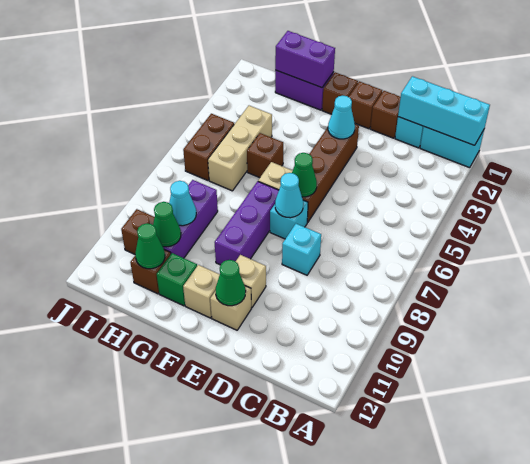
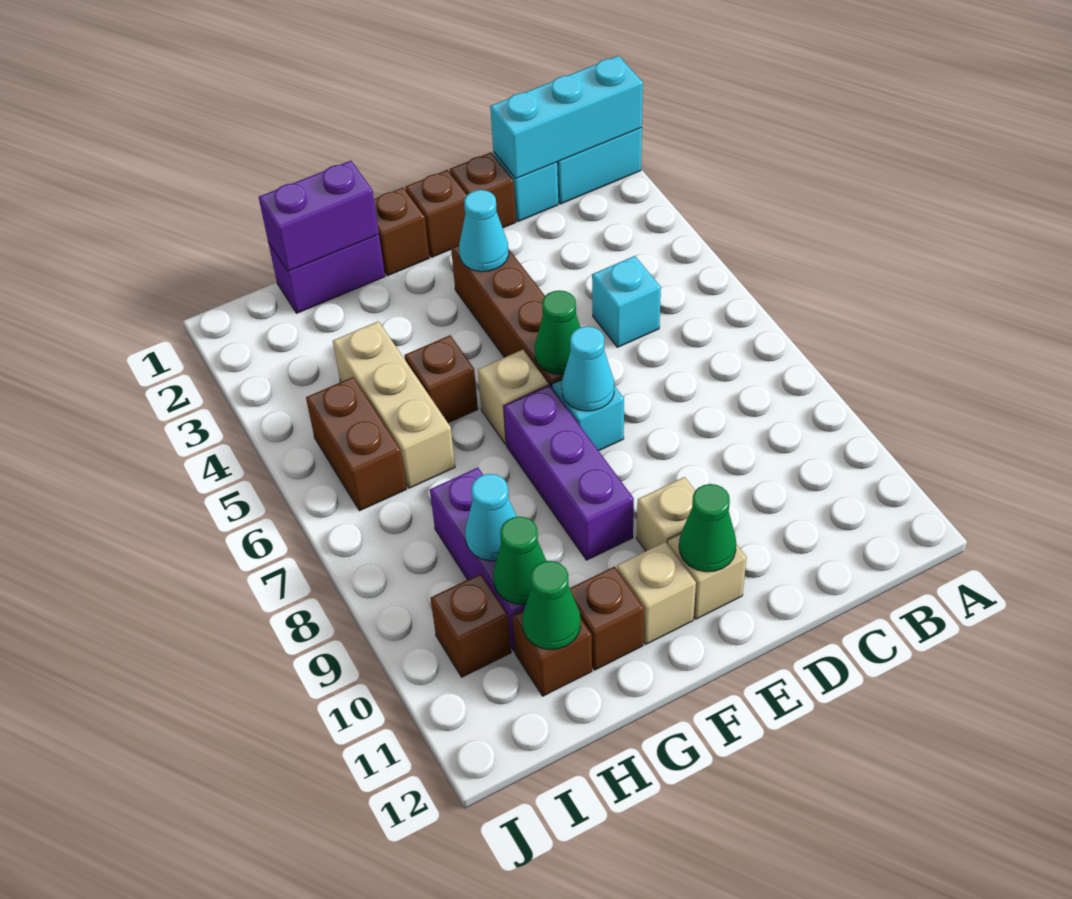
cyan brick D8 level 1 -> cyan brick C5 level 1
green brick G11 level 1 -> brown brick G11 level 1

